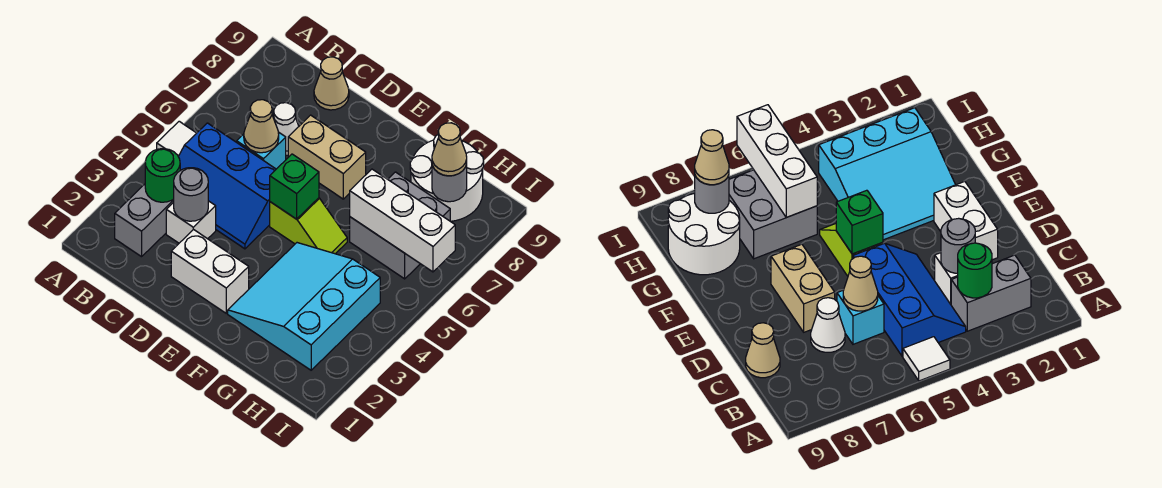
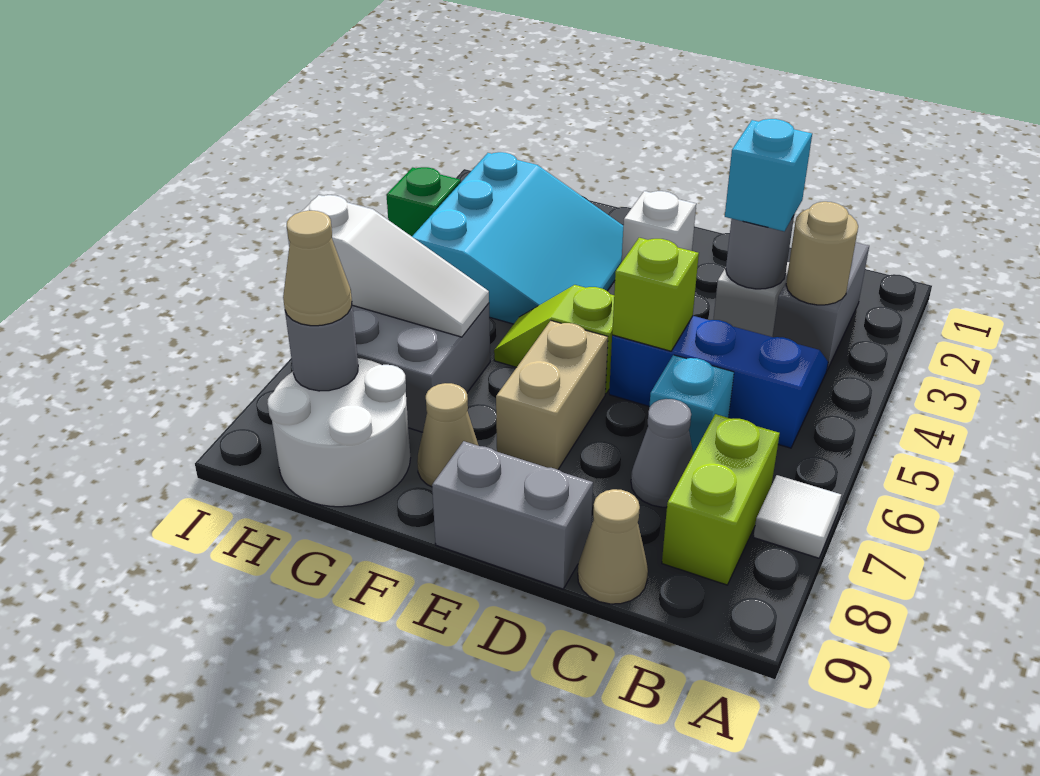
white tile A5 level 1 -> white tile A7 level 1
green round brick B3 level 2 -> tan round brick B3 level 2
none -> lime brick B7:B8 level 1
none -> cyan brick C3 level 3
tan cone C6 level 2 -> tan cone F8 level 1
white cone C7 level 1 -> grey cone C7 level 1
white brick D2:E2 level 1 -> white brick E2 level 1
none -> lime brick D5 level 2
tan brick D7:E7 level 1 -> tan brick E6:E7 level 1
none -> grey brick D9:E9 level 1
green brick E5 level 2 -> green brick I3 level 1
white brick G6:I6 level 2 -> white slope G6:I6 level 2 top I

